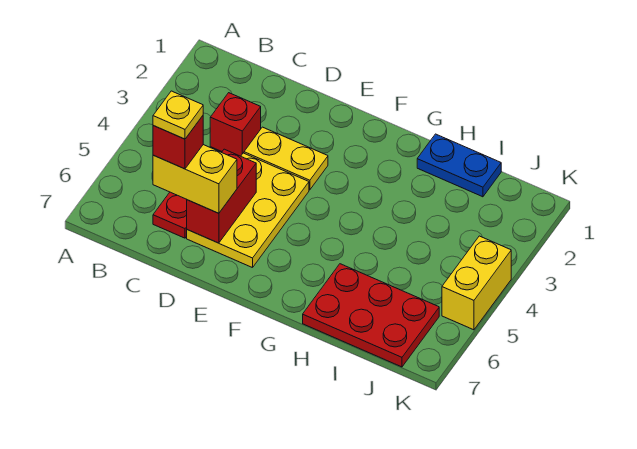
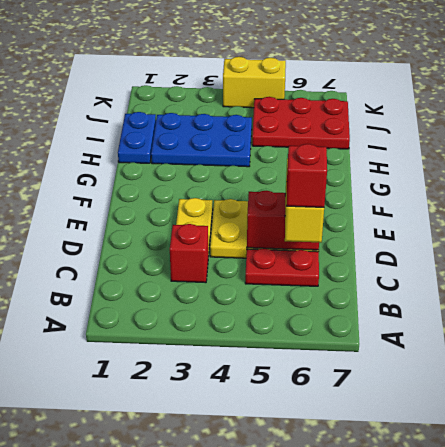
yellow plate C6 level 5 -> none
none -> blue plate H2:I4 level 1
red plate H6:J7 level 1 -> red plate I5:J7 level 1

